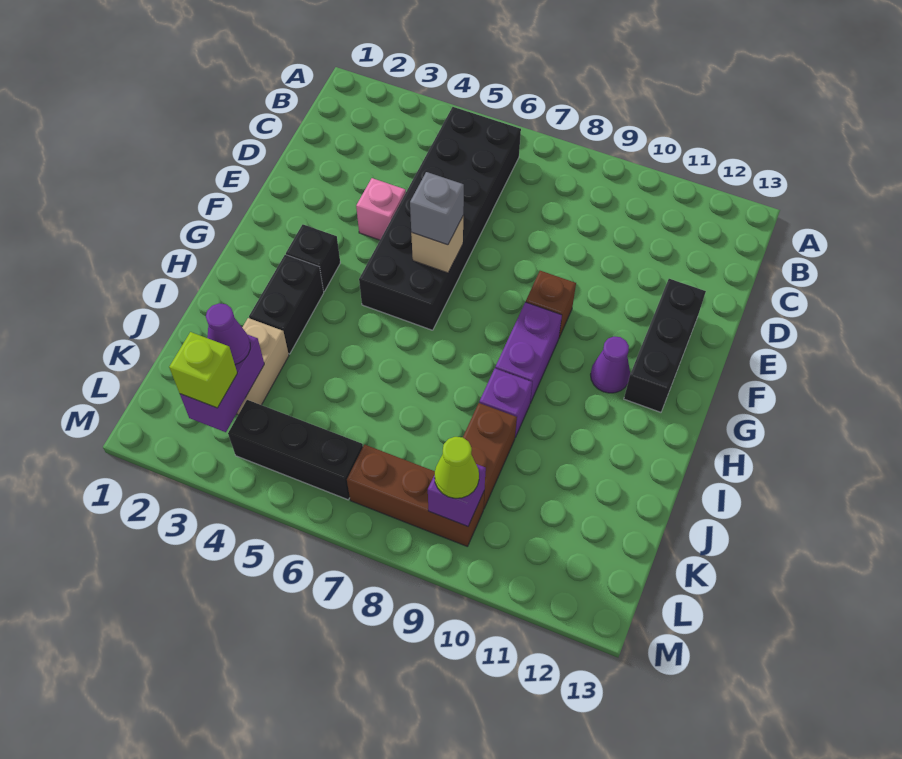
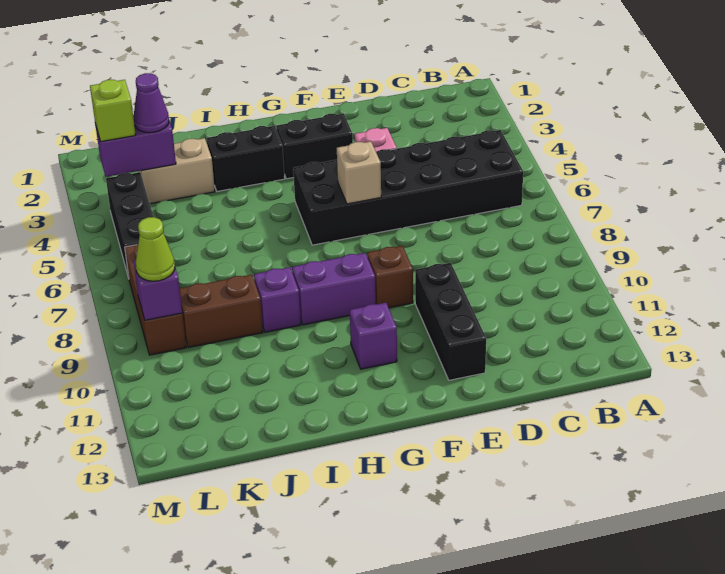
black brick E12:G12 level 1 -> black brick E10:E12 level 1
grey brick F6 level 3 -> none
black brick G3 level 1 -> black brick F3:G3 level 1
purple cone G11 level 1 -> purple brick G11 level 1

